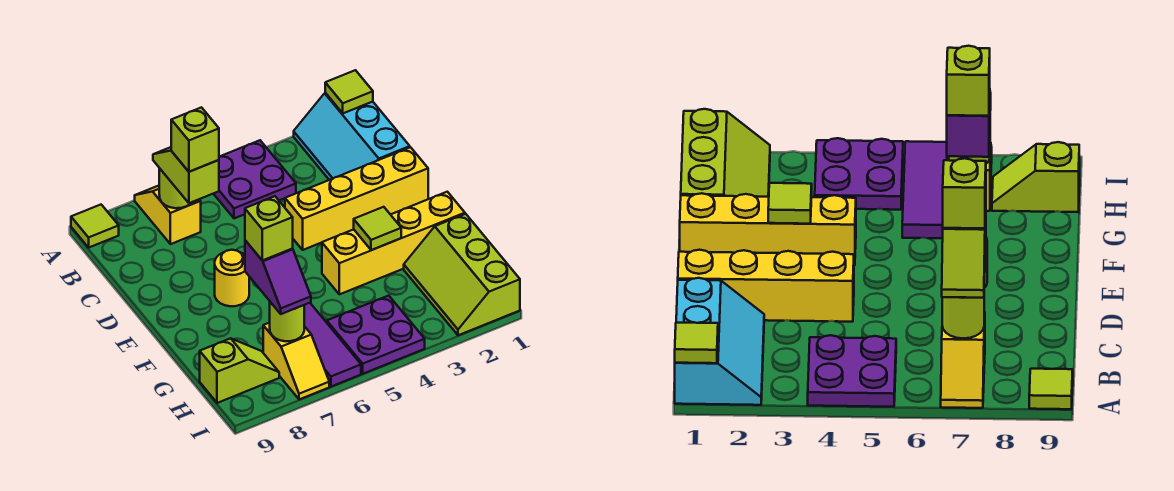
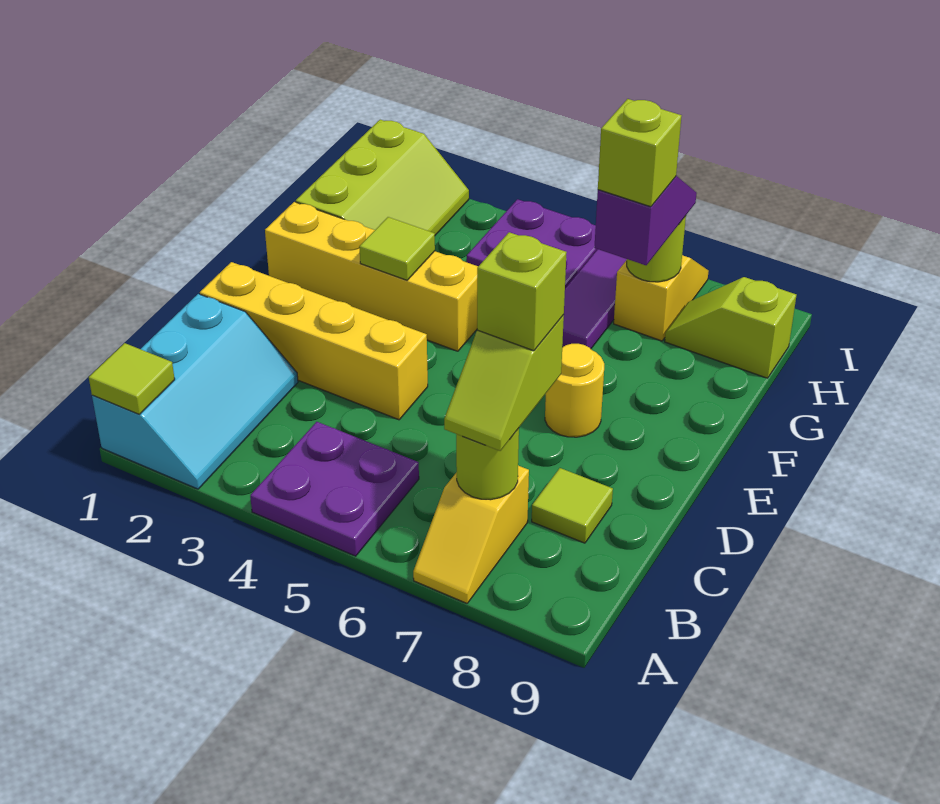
lime tile A9 level 1 -> lime tile C8 level 1

